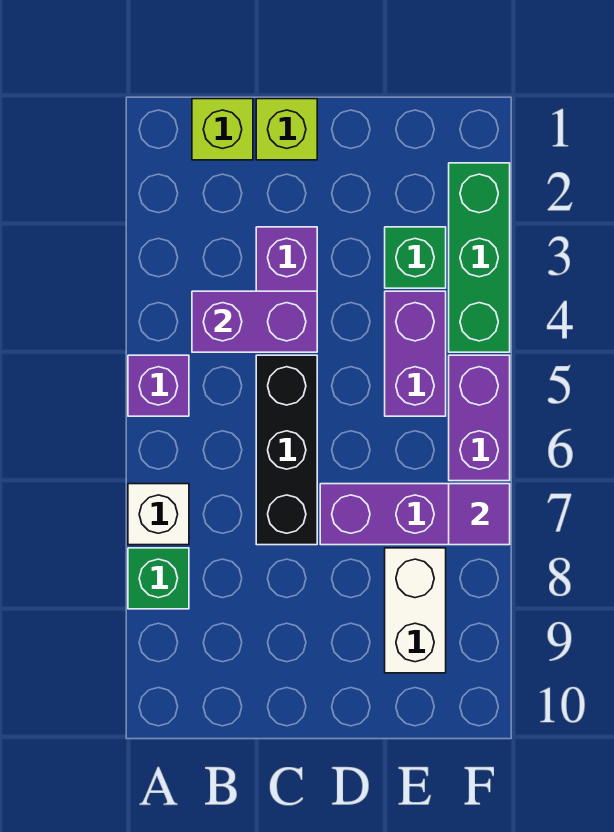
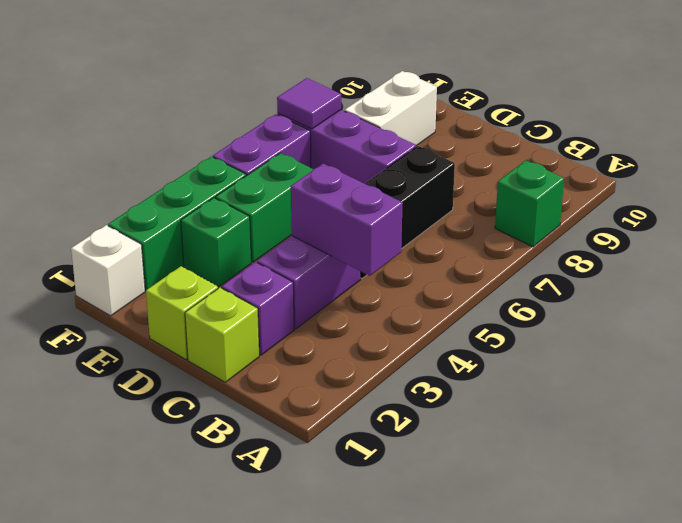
purple brick A5 level 1 -> purple brick C2 level 1
white brick A7 level 1 -> white brick F1 level 1
lime brick B1 level 1 -> lime brick D1 level 1
purple brick E4:E5 level 1 -> green brick E4:E5 level 1

